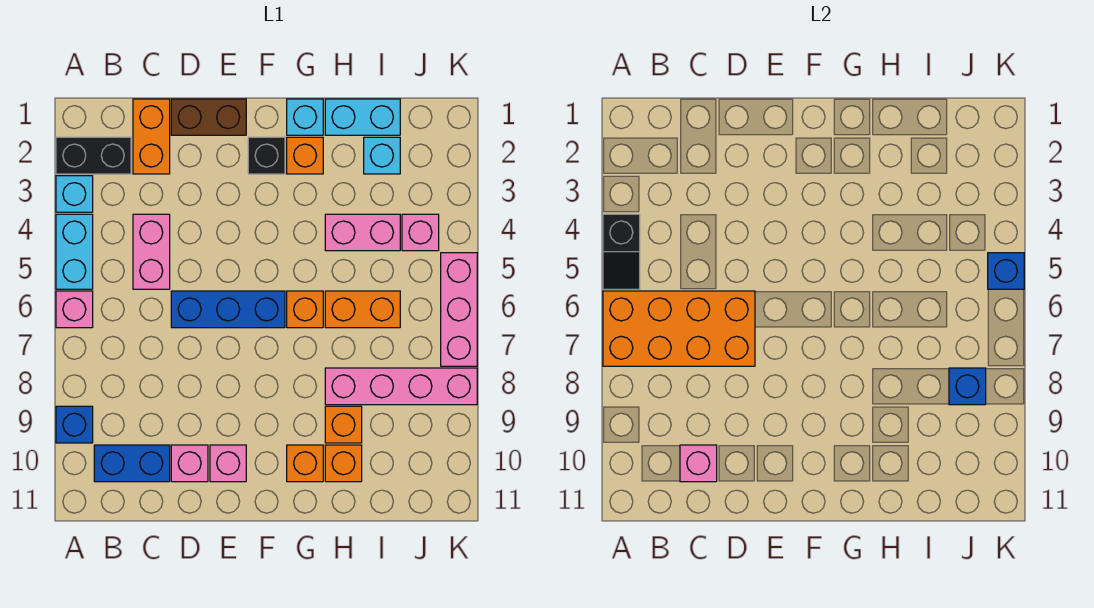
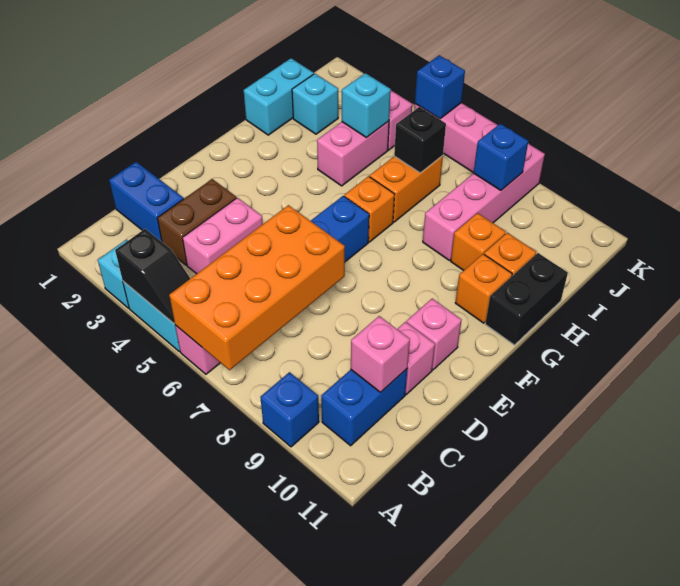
black brick A2:B2 level 1 -> black brick G11:H11 level 1
orange brick C1:C2 level 1 -> blue brick C1:C2 level 1
pink brick C4:C5 level 1 -> pink brick C4:D4 level 1
brown brick D1:E1 level 1 -> brown brick C3:D3 level 1
black brick F2 level 1 -> black brick I6 level 2
cyan brick G1 level 1 -> cyan brick I4 level 2
orange brick G2 level 1 -> none

